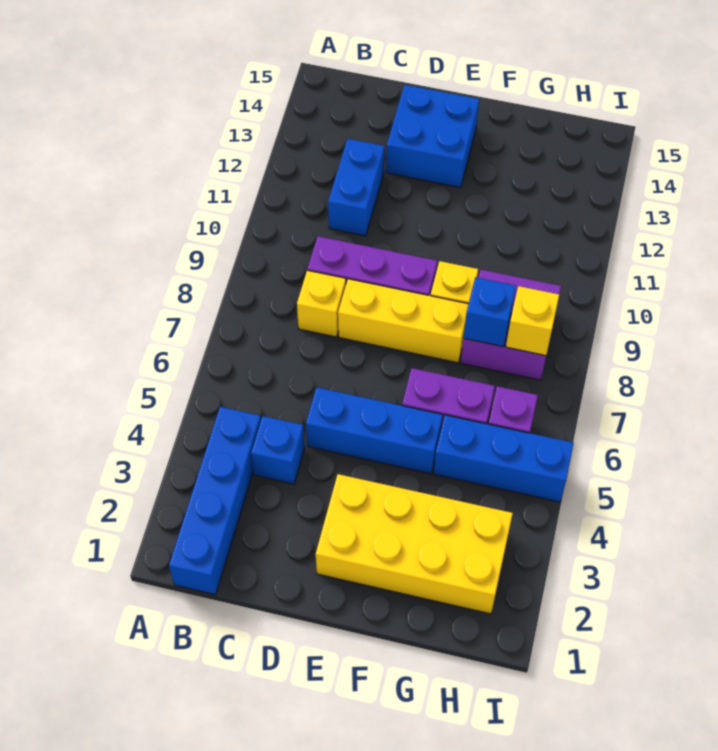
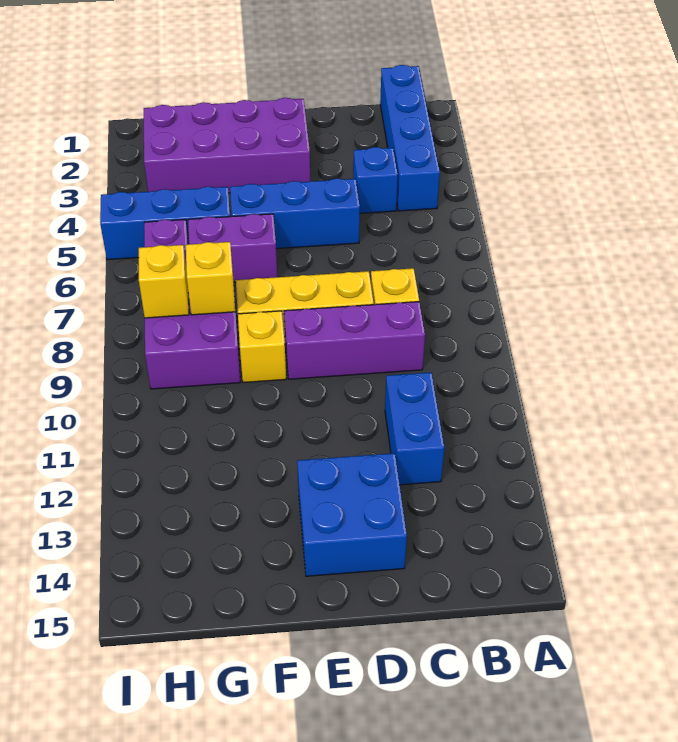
yellow brick E2:H3 level 1 -> purple brick E2:H3 level 1
blue brick G8 level 2 -> yellow brick G8 level 2

